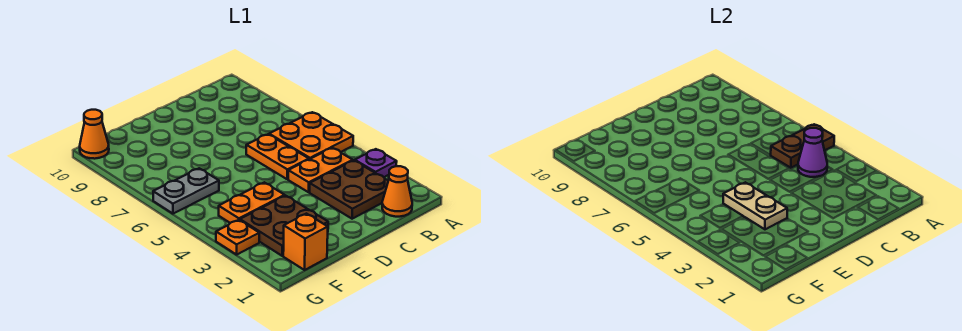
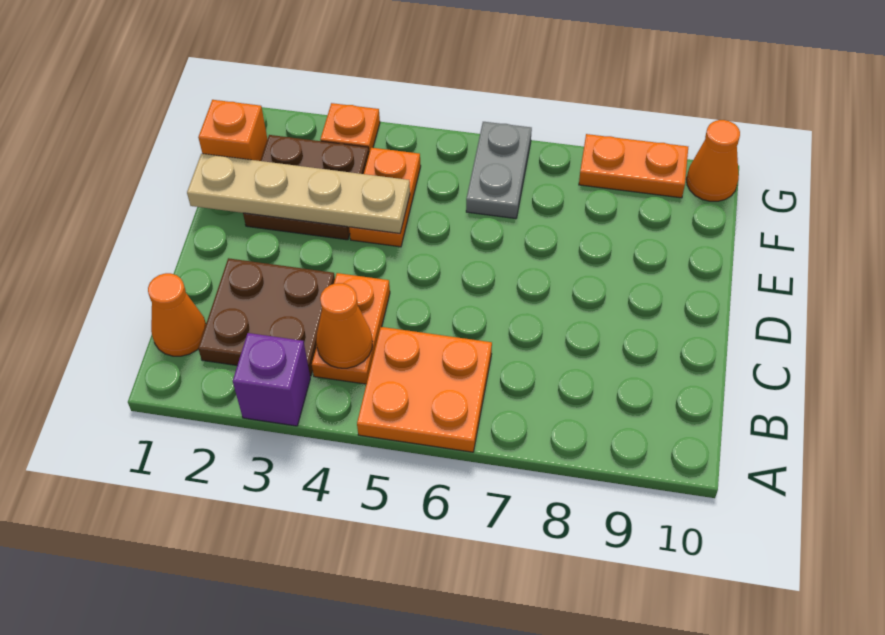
purple plate A3 level 1 -> purple brick A3 level 1
brown plate A5:B5 level 2 -> none
purple cone B4 level 2 -> orange cone B4 level 2
orange plate C5:C6 level 1 -> orange plate G8:G9 level 1
tan plate E3:E4 level 2 -> tan plate E1:E4 level 2

